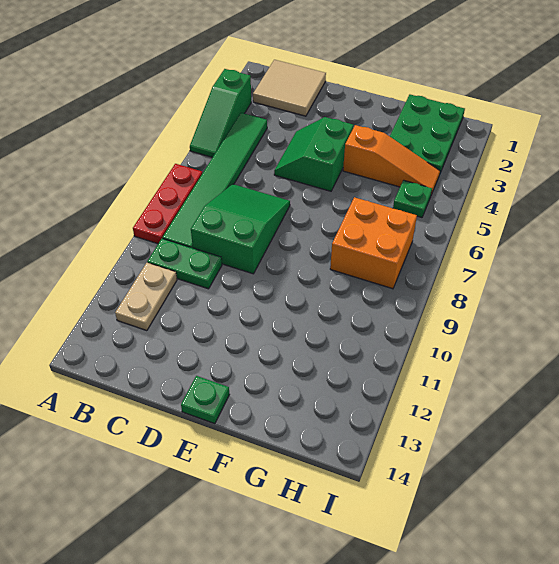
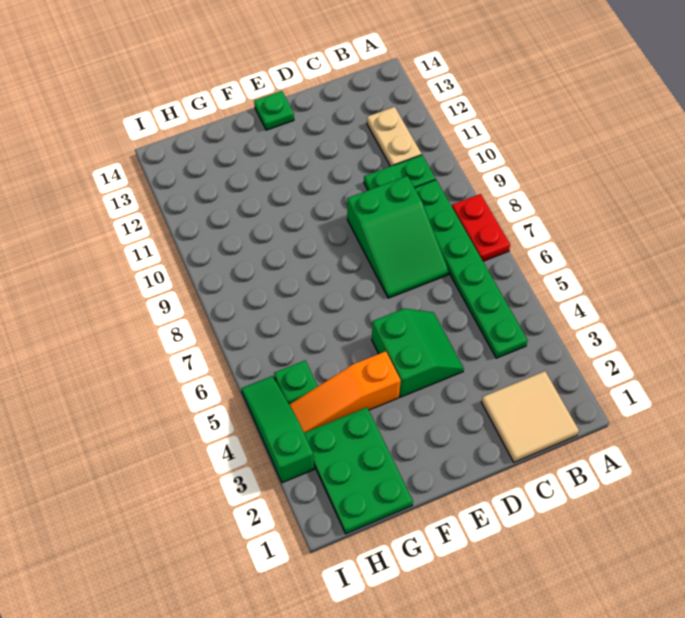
green slope A3:A5 level 1 top 3 -> green slope I3:I5 level 1 top 3
red plate A7:A9 level 1 -> red plate A7:A8 level 1
green tile B4:B9 level 1 -> green plate B4:B9 level 1
orange brick G7:H8 level 1 -> none

